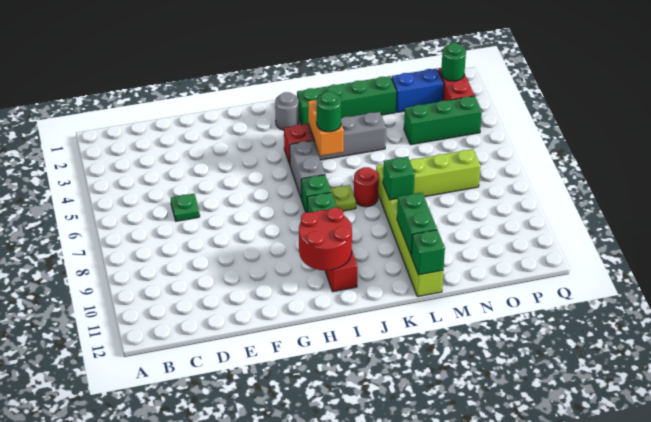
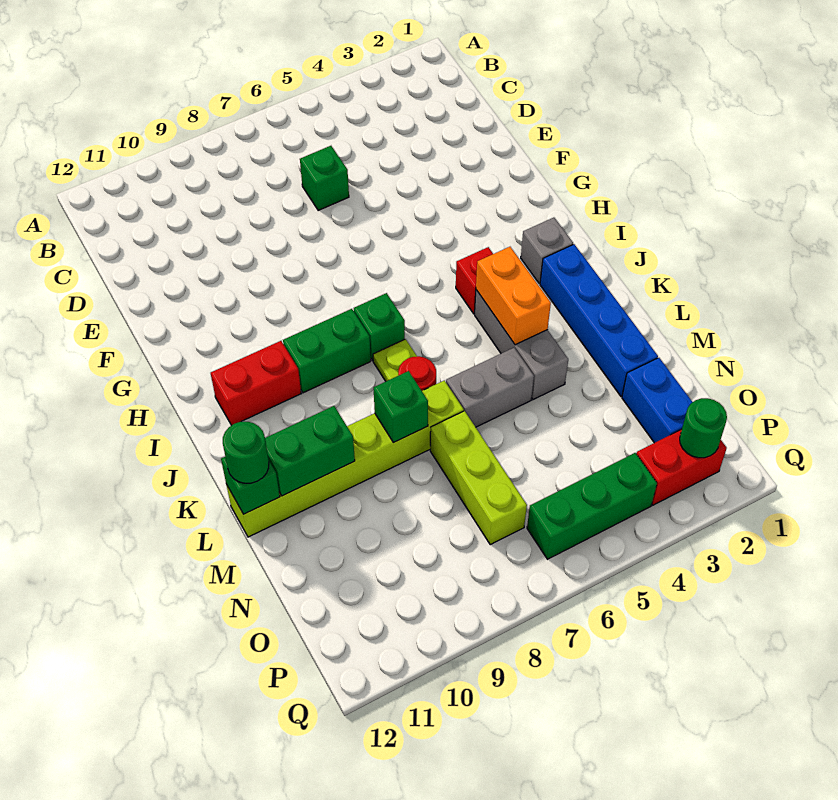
green plate D6 level 1 -> green brick D6 level 1
red round brick H10:I11 level 2 -> none
grey round brick I2 level 1 -> grey brick I2 level 1
grey brick I5:I6 level 1 -> grey brick L5:L6 level 1
green brick J2:M2 level 1 -> blue brick J2:M2 level 1
orange brick J4:J5 level 2 -> orange brick J4:K4 level 2
green round brick J5 level 3 -> green round brick L12 level 3
green brick N4:P4 level 1 -> green brick P4:P6 level 1

